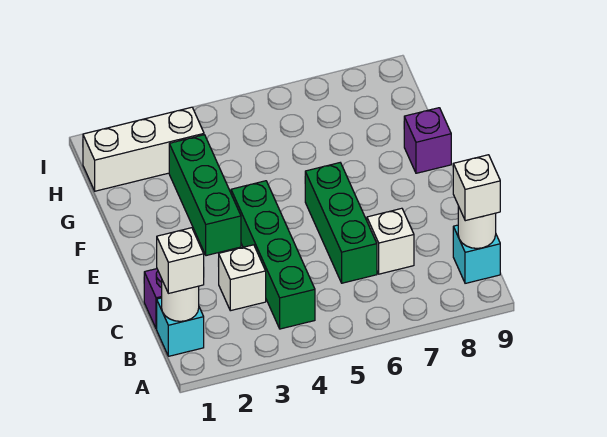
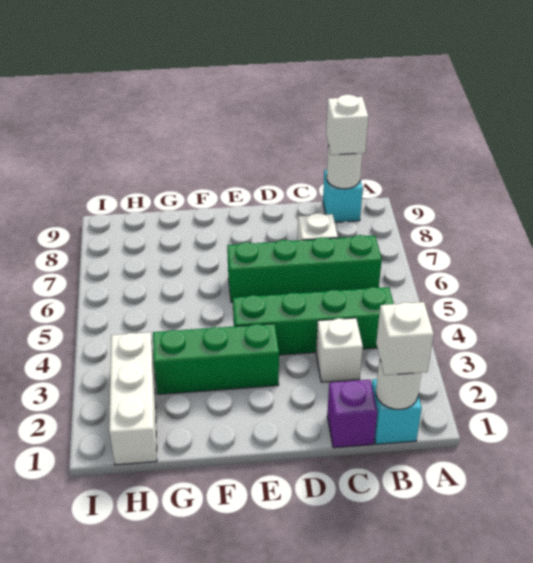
green brick C6:E6 level 1 -> green brick B6:E6 level 1
purple brick F9 level 1 -> none

